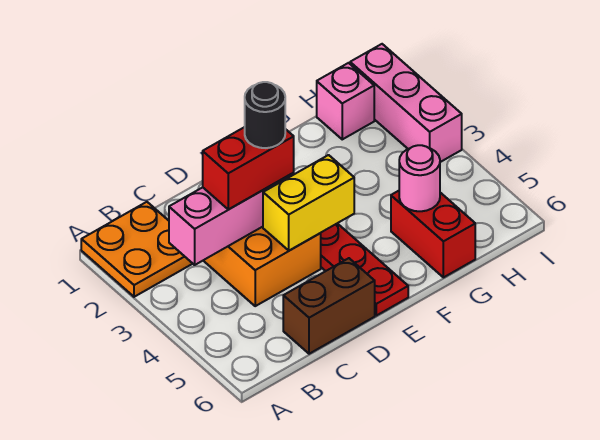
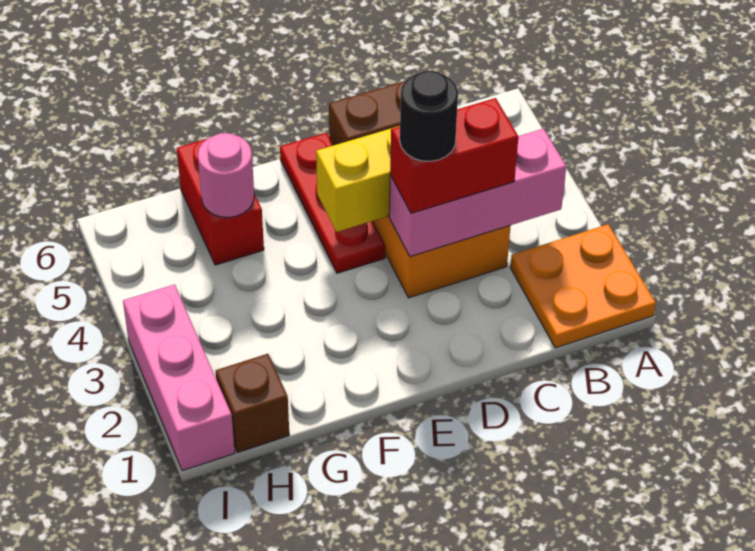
pink brick H1 level 1 -> brown brick H1 level 1

